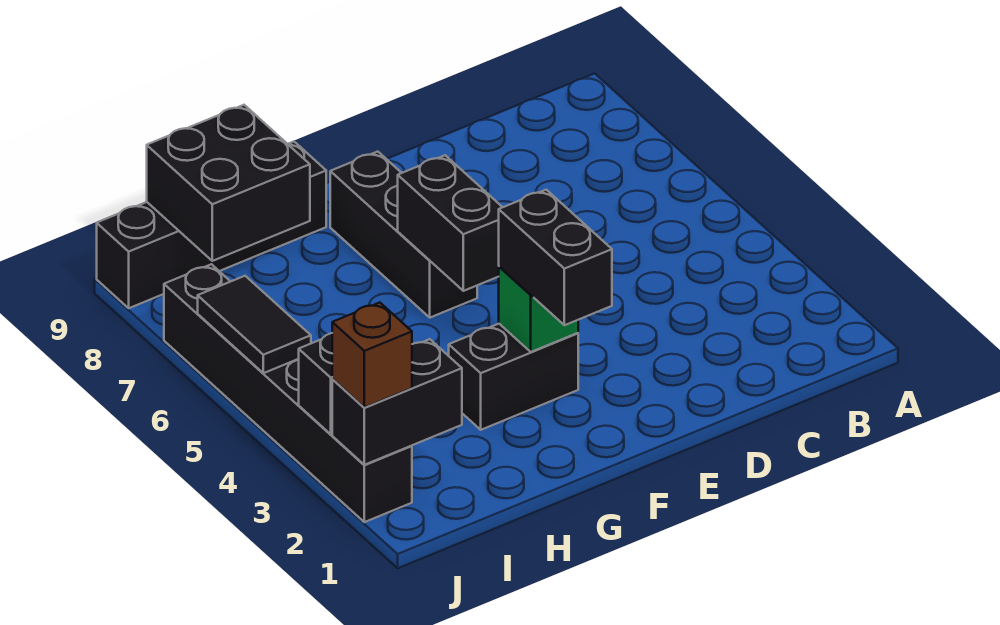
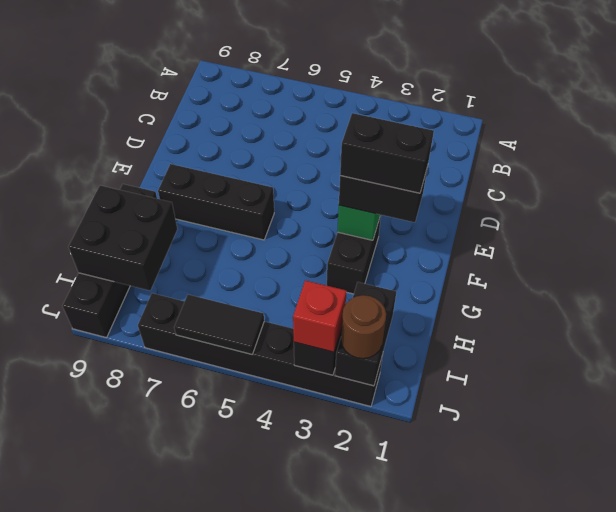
black brick F5:F6 level 2 -> black brick F2:F3 level 4
brown brick J2 level 3 -> brown round brick J2 level 3
none -> red brick J3 level 3

